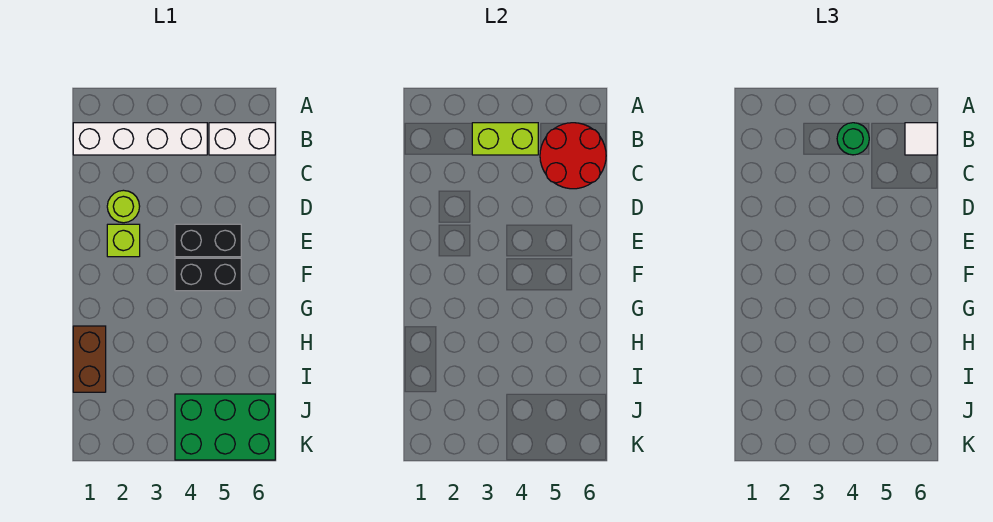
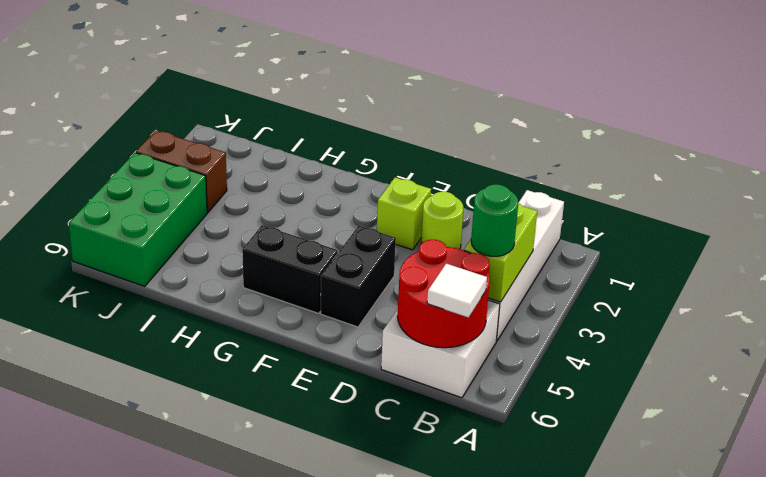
white brick B5:B6 level 1 -> white brick B5:C6 level 1
black brick F4:F5 level 1 -> black brick F5:G5 level 1
brown brick H1:I1 level 1 -> brown brick J3:K3 level 1

